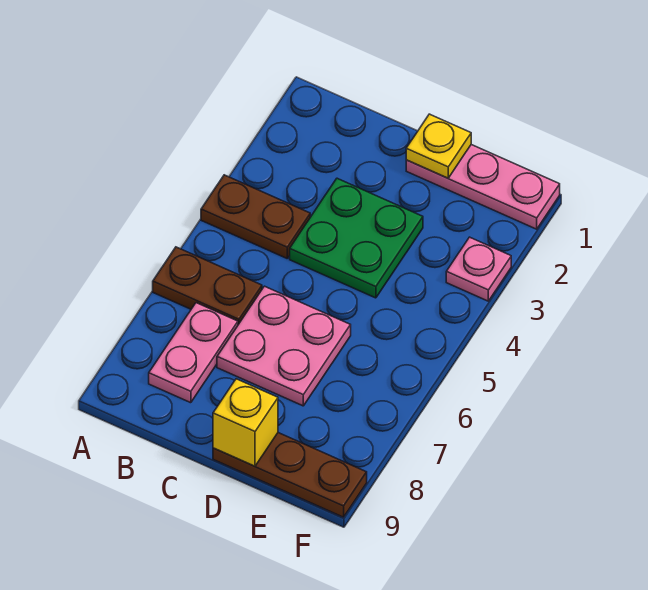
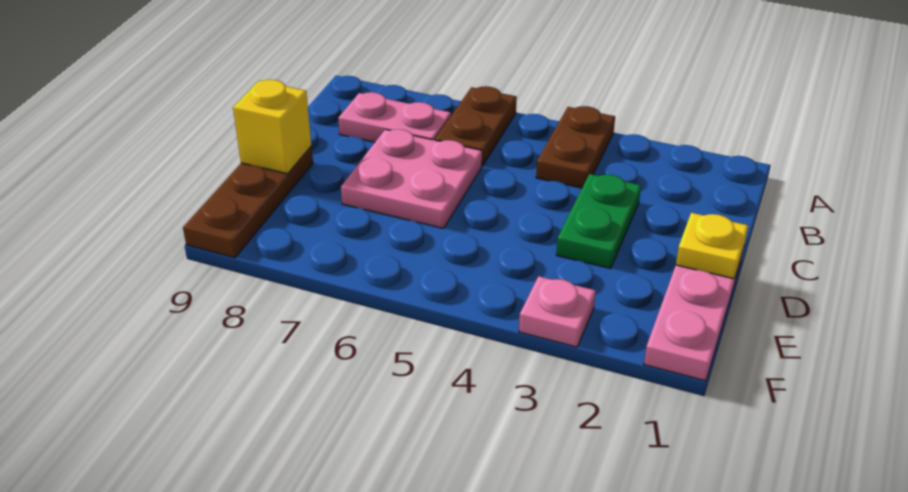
green plate C3:D4 level 1 -> green plate C3:D3 level 1

